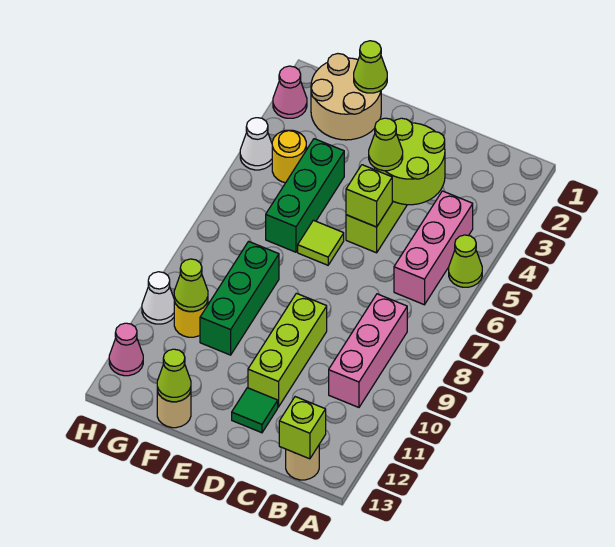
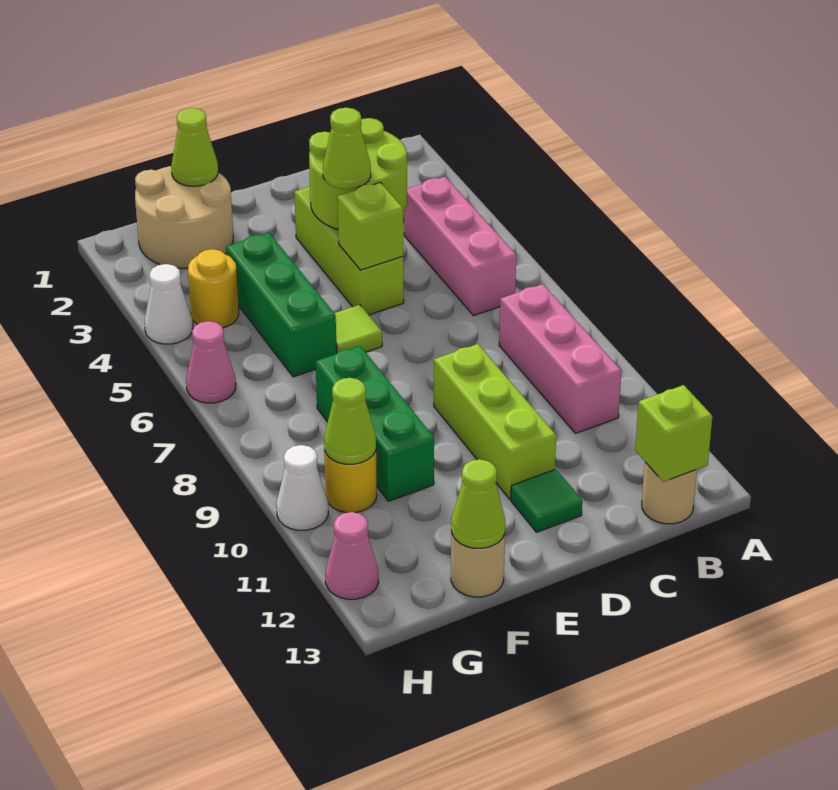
lime cone A5 level 1 -> none
pink cone H2 level 1 -> pink cone H6 level 1

